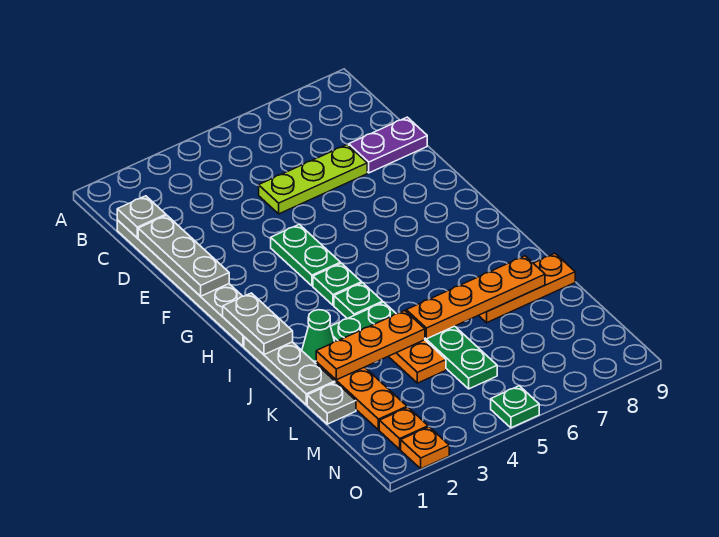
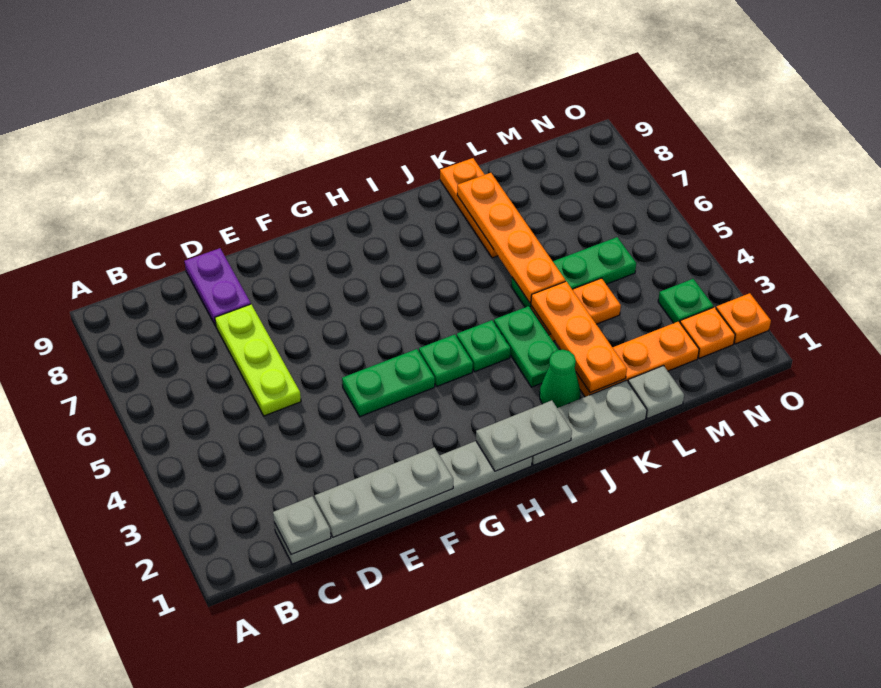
green plate O5 level 1 -> green plate N3 level 1

